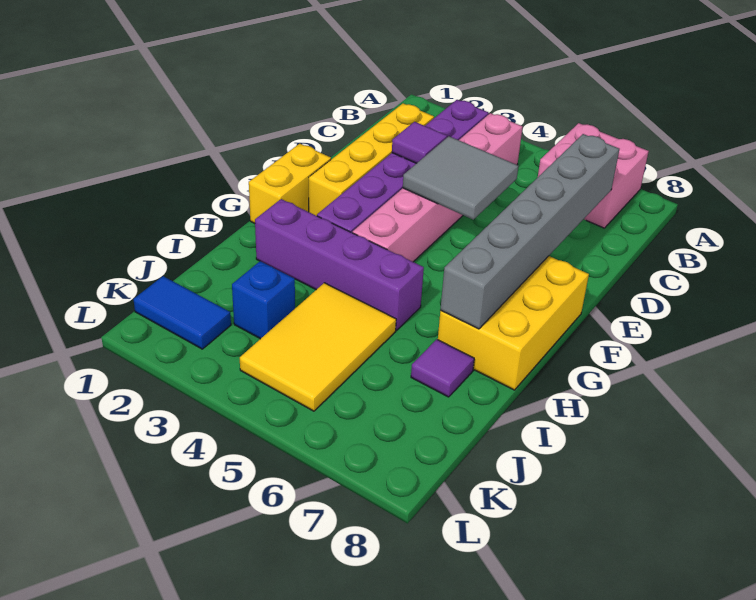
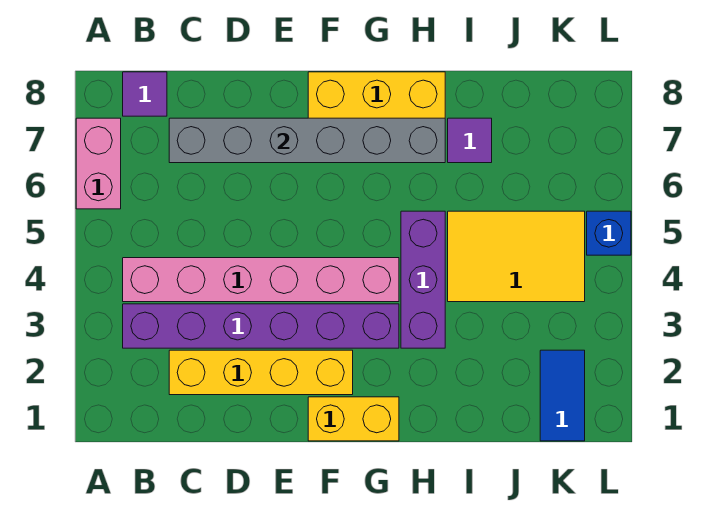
pink brick A6:B7 level 1 -> pink brick A6:A7 level 1
purple tile D3 level 2 -> purple tile B8 level 1
grey tile D4:E5 level 2 -> none
purple brick H2:H5 level 1 -> purple brick H3:H5 level 1
blue brick J3 level 1 -> blue brick L5 level 1

